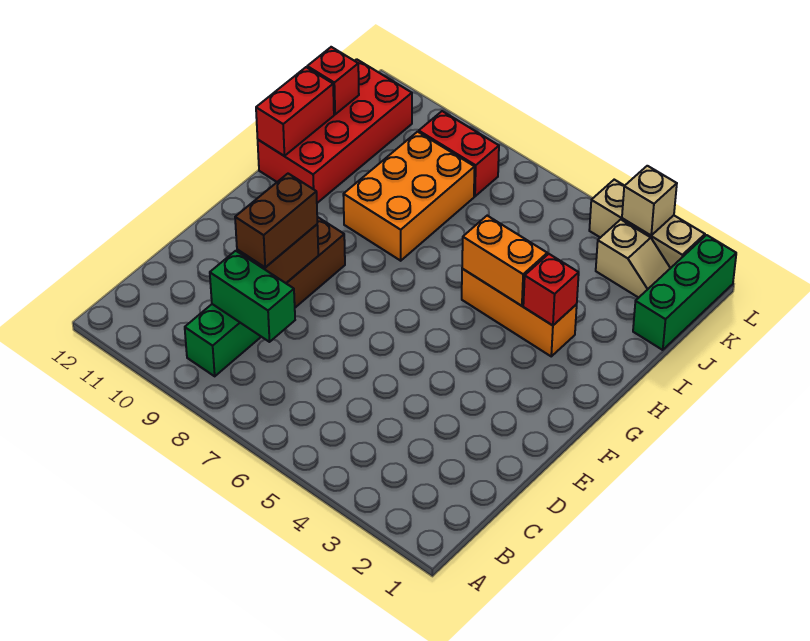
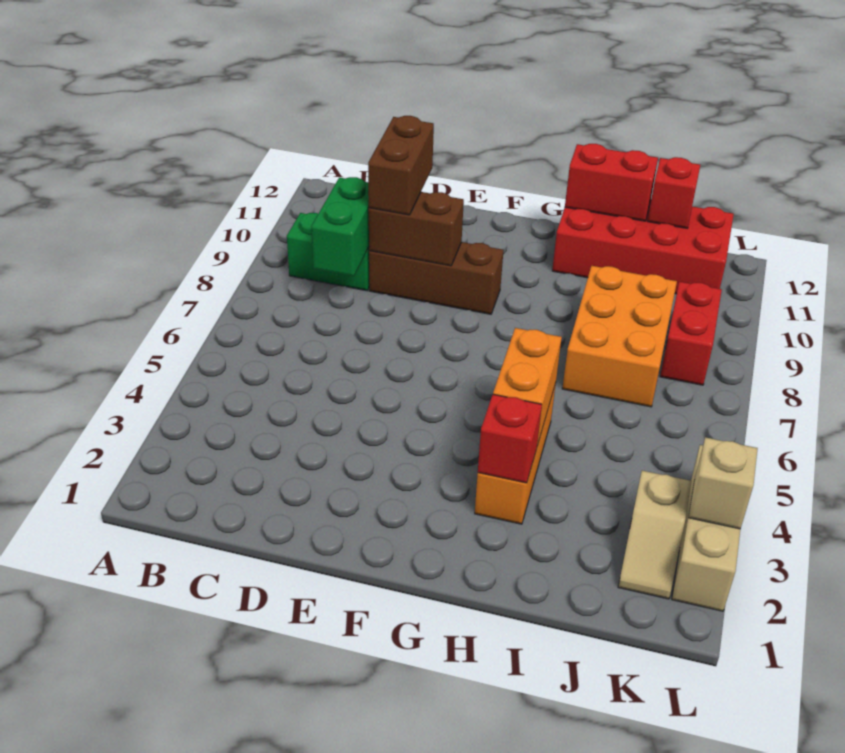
brown brick D9:E9 level 3 -> brown brick D9:D10 level 3
orange brick H8:J9 level 1 -> orange brick I7:J9 level 1
green brick J1:L1 level 1 -> none

